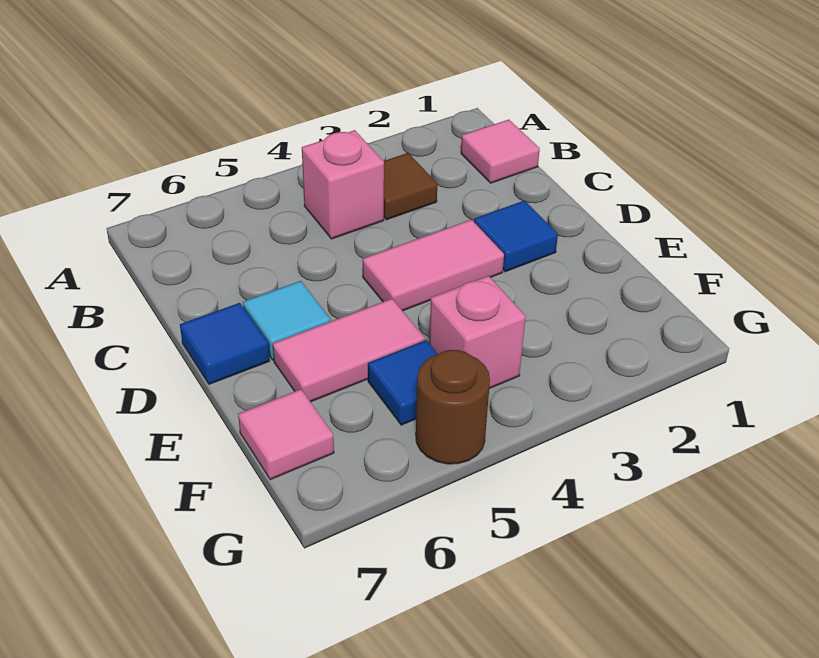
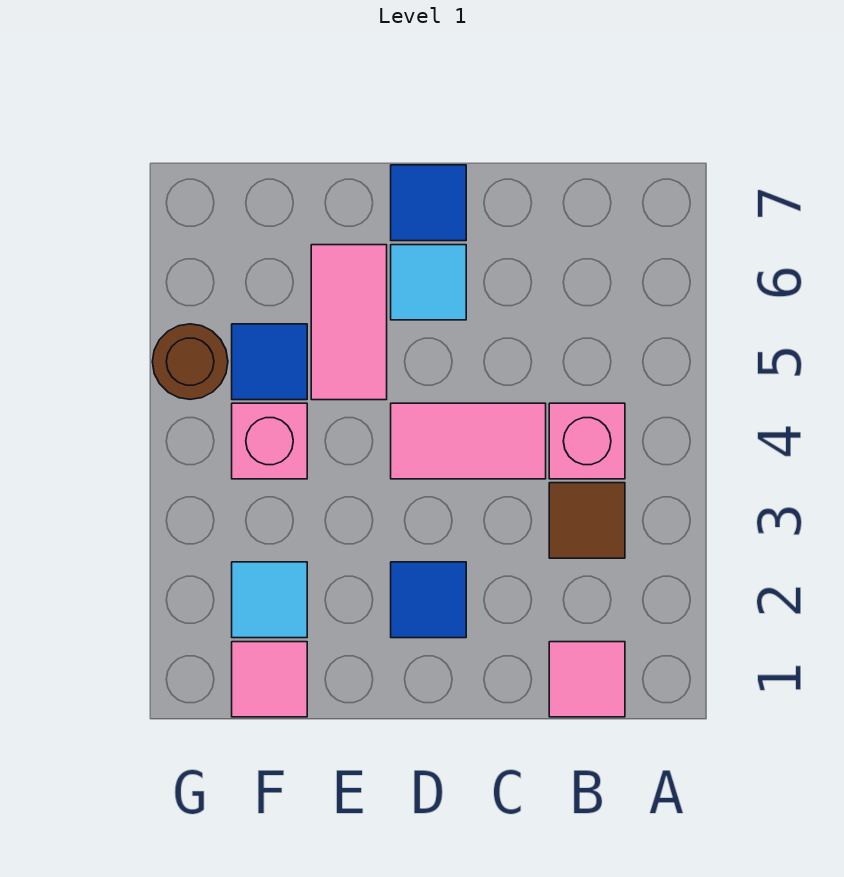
pink tile D3:D4 level 1 -> pink tile C4:D4 level 1
none -> cyan tile F2 level 1
pink tile F7 level 1 -> pink tile F1 level 1

